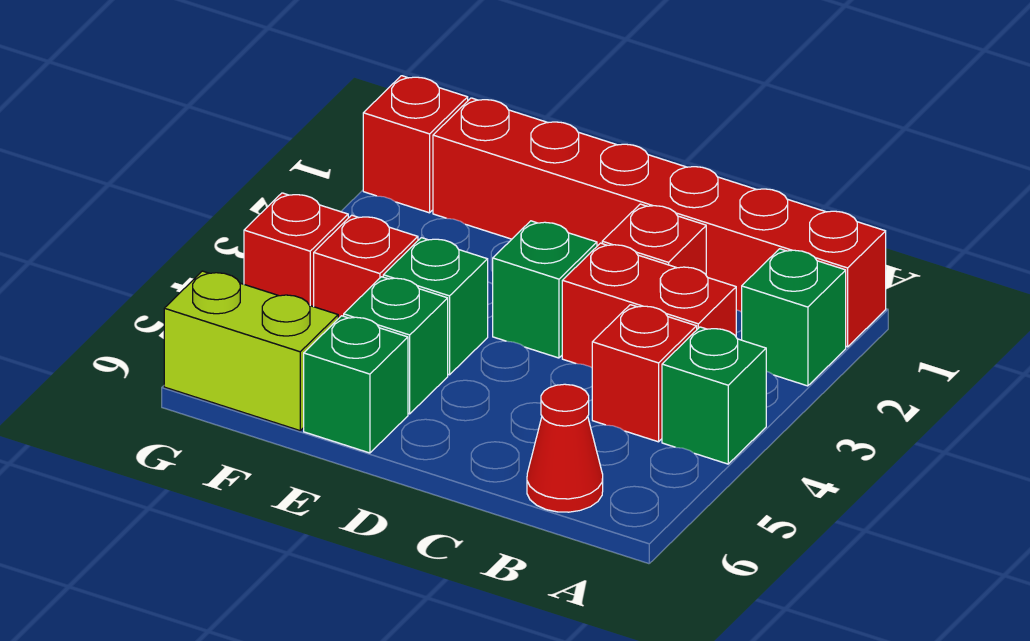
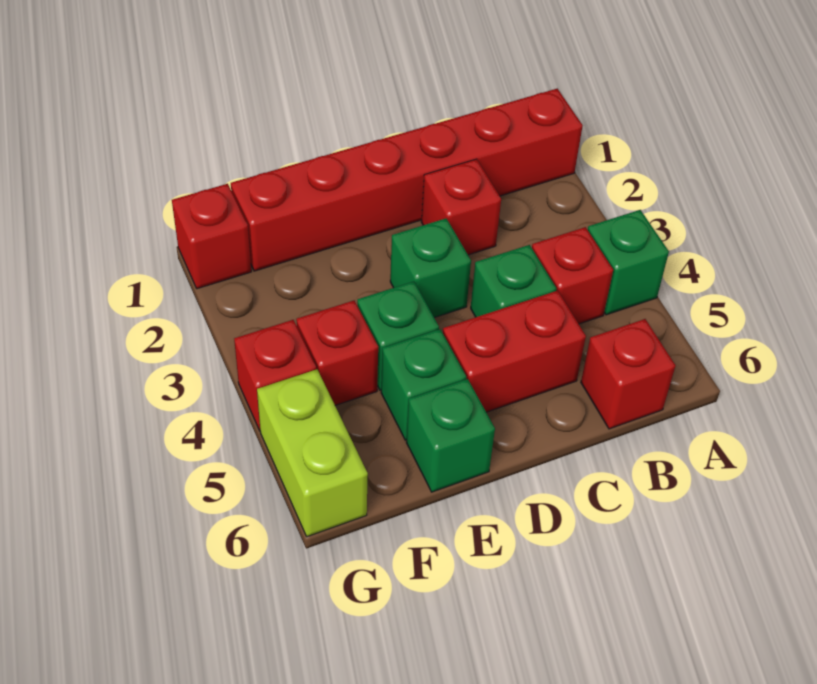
green brick A2 level 1 -> green brick C4 level 1
red brick B3:C3 level 1 -> red brick C5:D5 level 1
red cone B6 level 1 -> red brick B6 level 1
lime brick F6:G6 level 1 -> lime brick G5:G6 level 1

